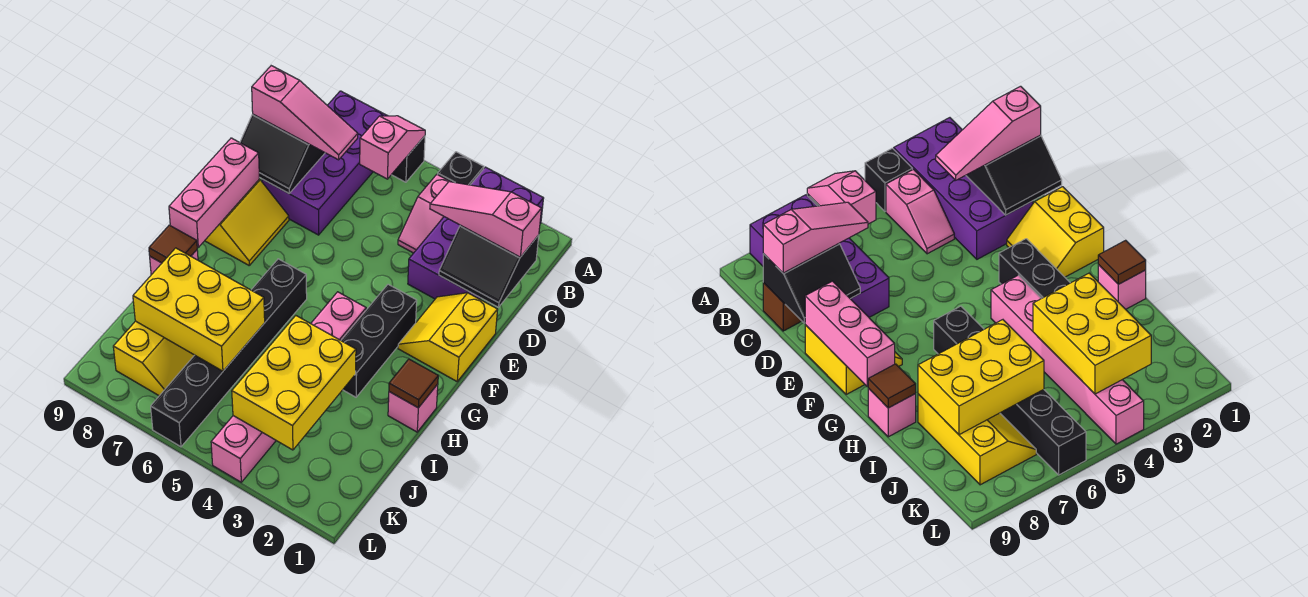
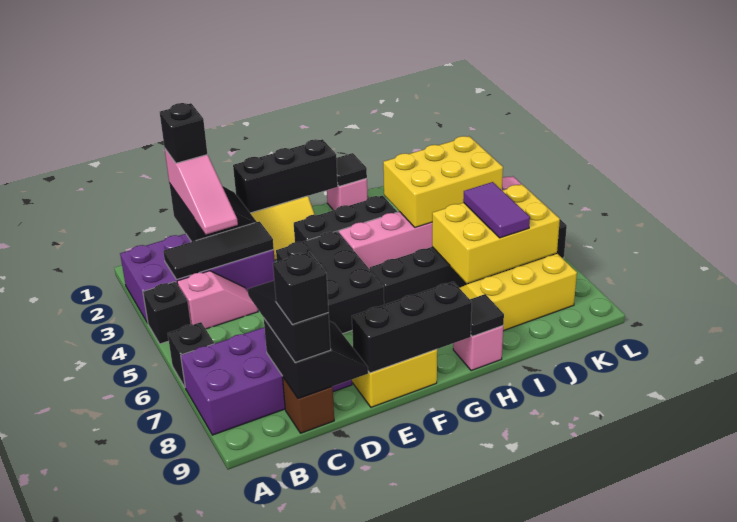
pink slope A6:B6 level 2 top B -> none
none -> black tile B3:D3 level 2
none -> black brick C1 level 4
pink slope C7:C9 level 3 top 9 -> black slope C7:C9 level 3 top 9
none -> black brick C9 level 4
none -> black brick E1:G1 level 2
none -> black brick E4:F6 level 1
pink brick E9:G9 level 2 -> black brick E9:G9 level 2
brown tile H1 level 2 -> black tile H1 level 2
brown tile H9 level 2 -> black tile H9 level 2
yellow brick I6:J8 level 2 -> yellow brick I6:K7 level 2
none -> purple tile J6:J7 level 3

